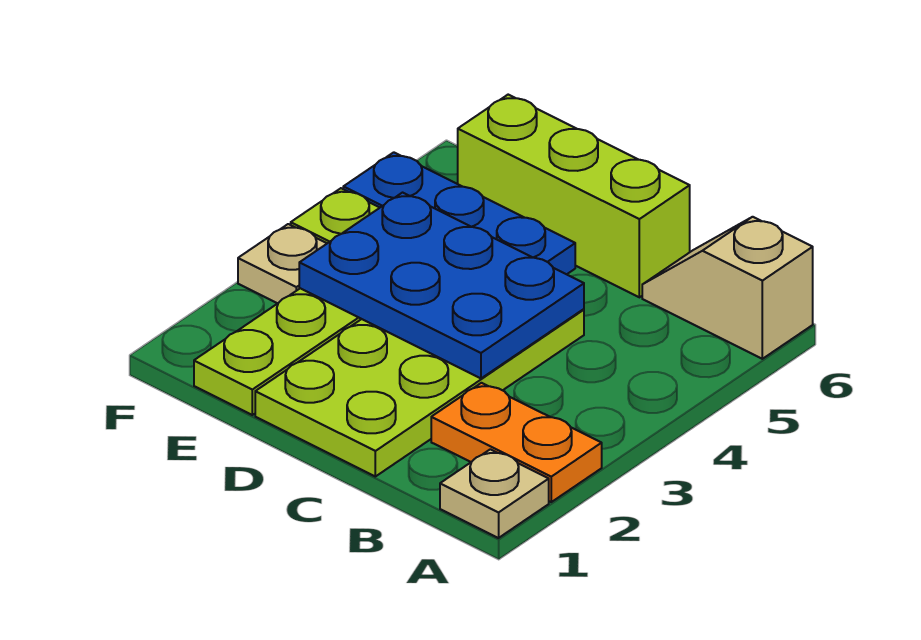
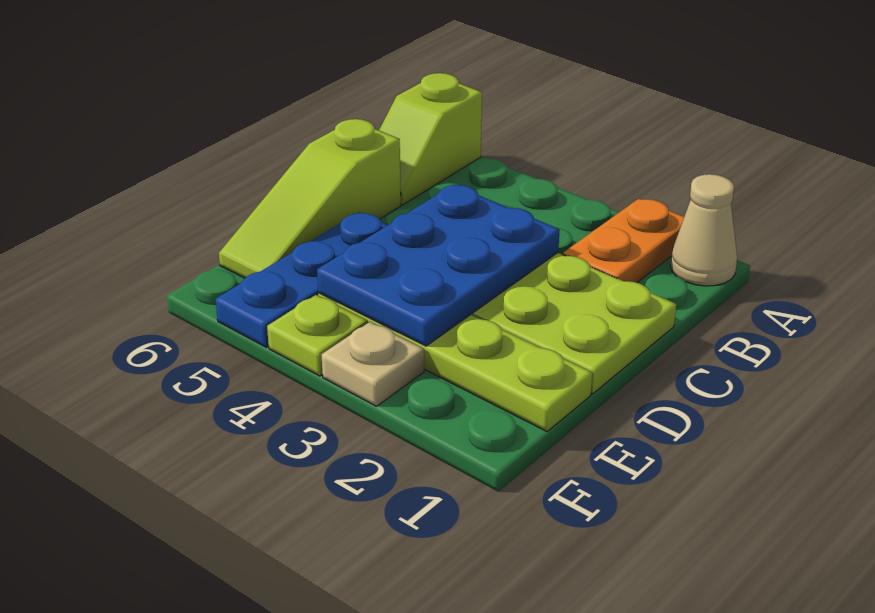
tan plate A1 level 1 -> tan cone A1 level 1
tan slope A6:B6 level 1 top A -> lime slope A6:B6 level 1 top A
lime brick C6:E6 level 1 -> lime slope C6:E6 level 1 top C

